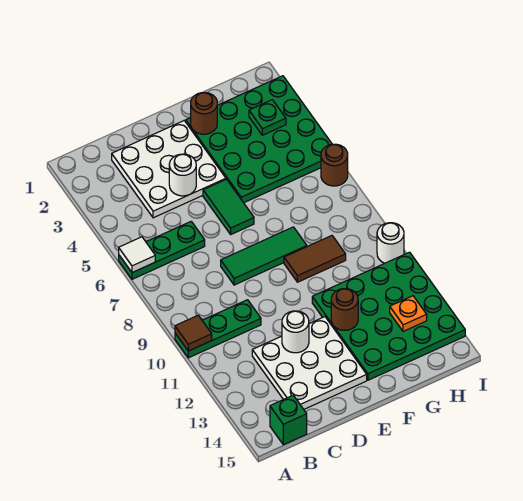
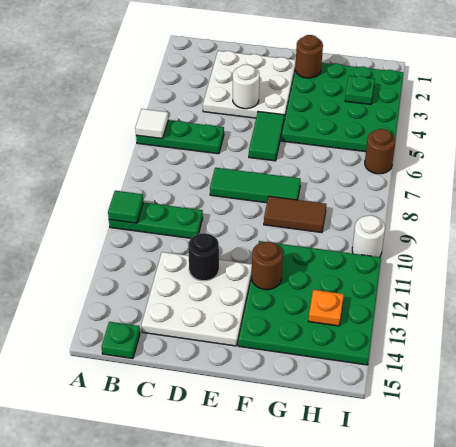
brown tile A10 level 2 -> green tile A10 level 2
green brick B15 level 1 -> green plate B15 level 1
white round brick D12 level 2 -> black round brick D12 level 2

